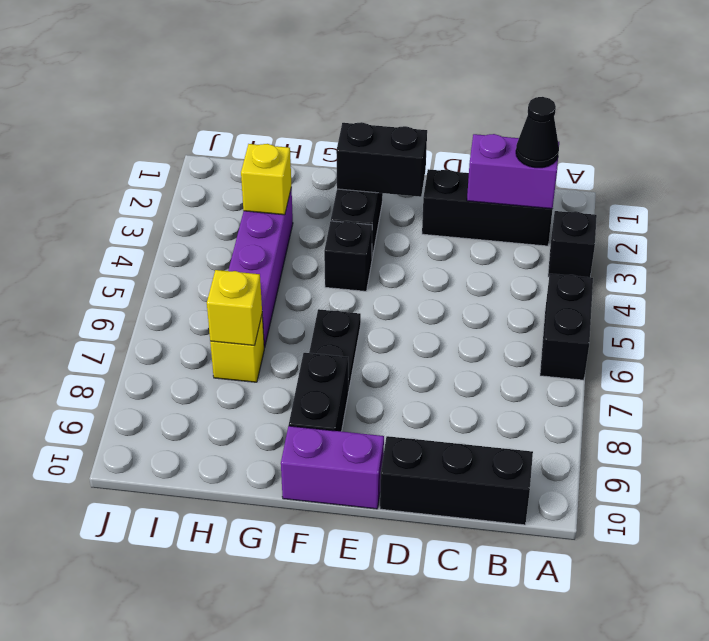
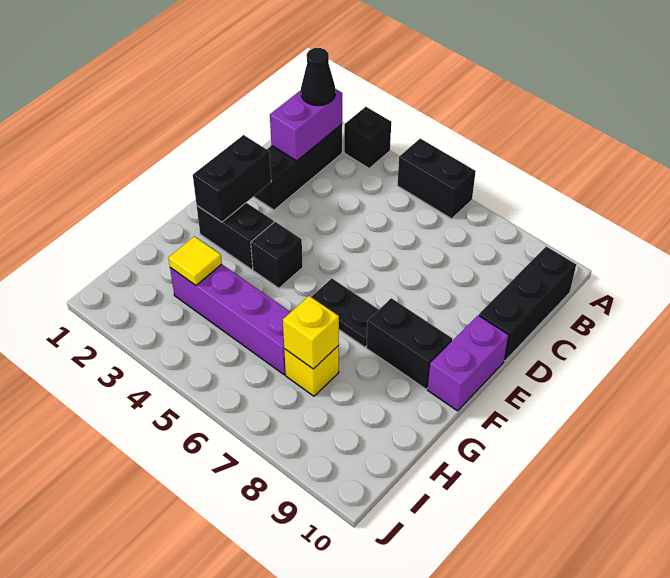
yellow brick H3 level 2 -> yellow tile H3 level 2

